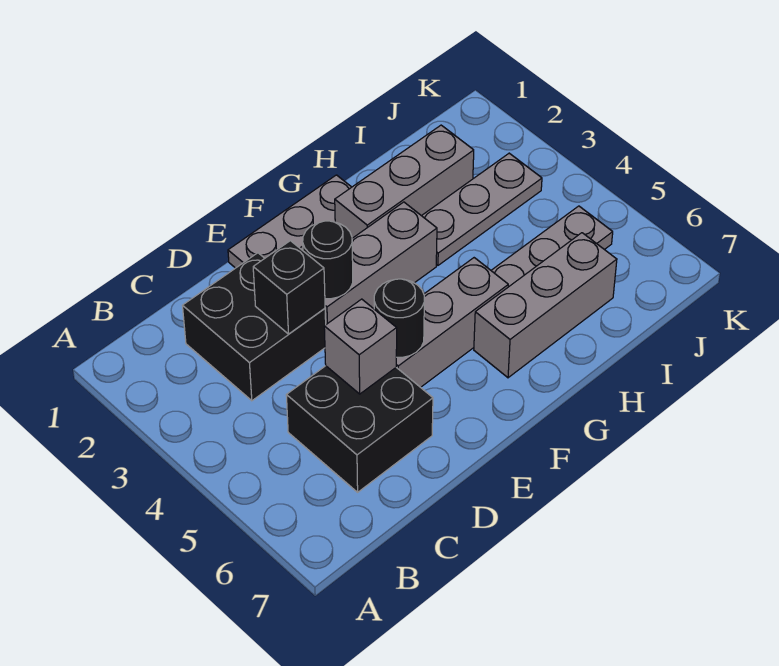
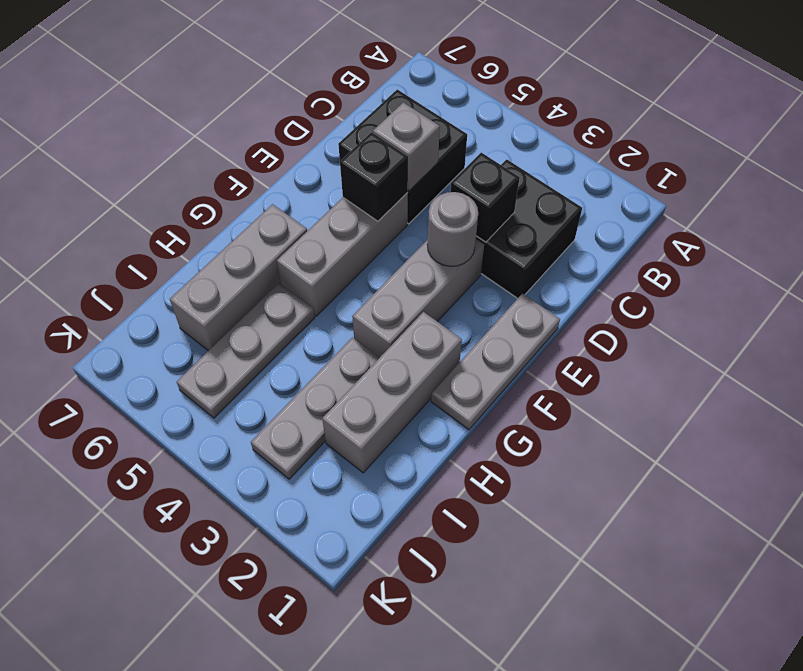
black round brick E3 level 2 -> grey round brick E3 level 2
black round brick E5 level 2 -> black brick E5 level 2

